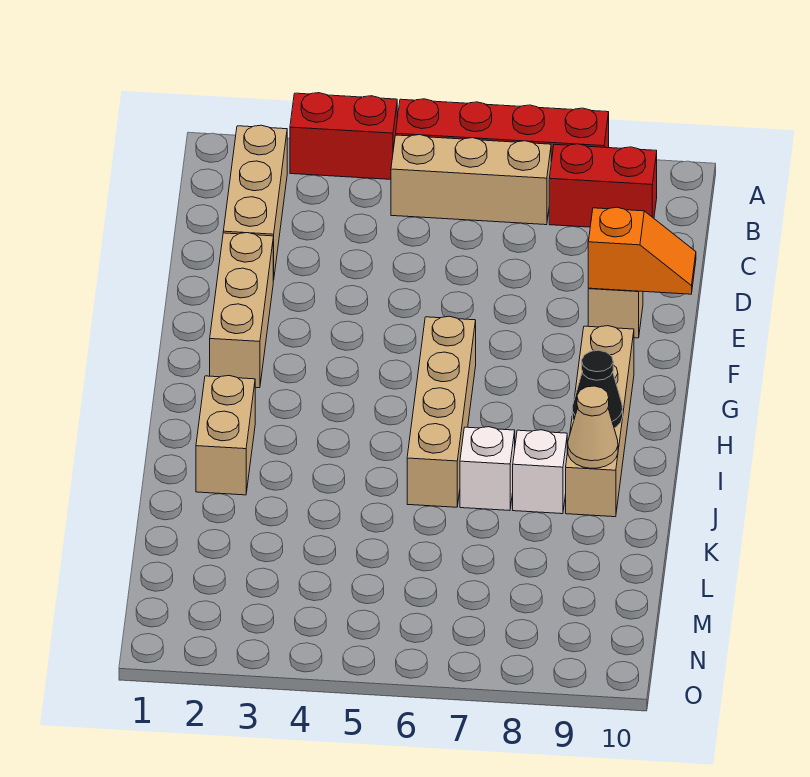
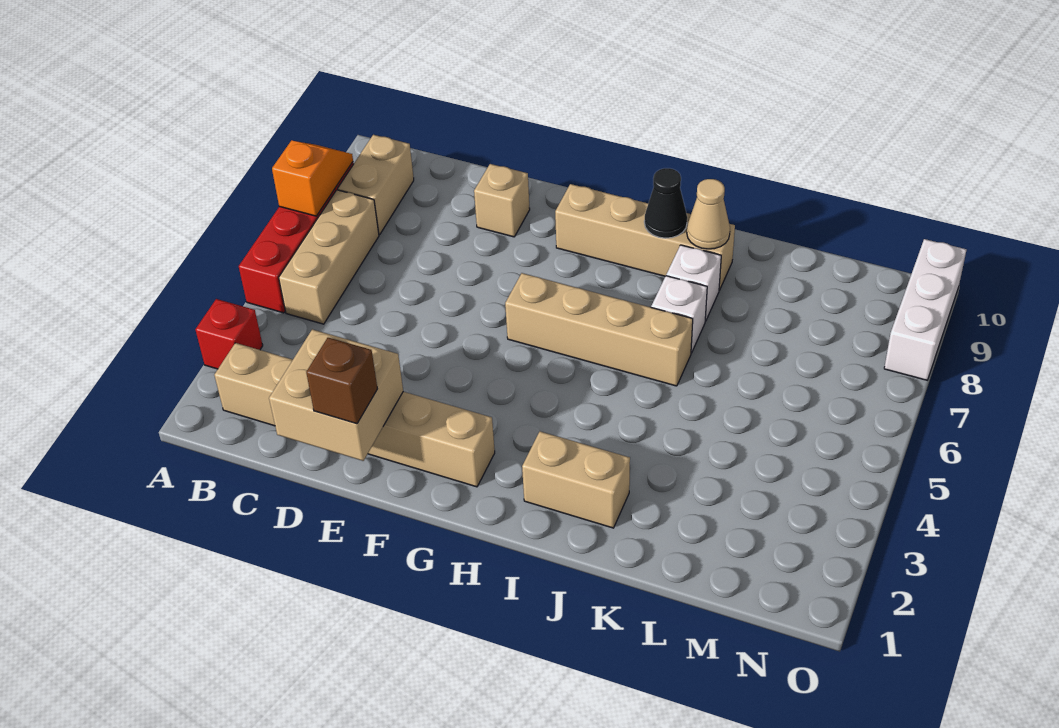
red brick A3:A4 level 1 -> red brick A3 level 1
red brick B8:B9 level 1 -> tan brick B8:B9 level 1
none -> tan brick D1:E2 level 2
none -> brown brick E1 level 3
orange slope E9:E10 level 2 top 9 -> orange slope A7:A8 level 2 top 7
none -> white brick O8:O10 level 1

